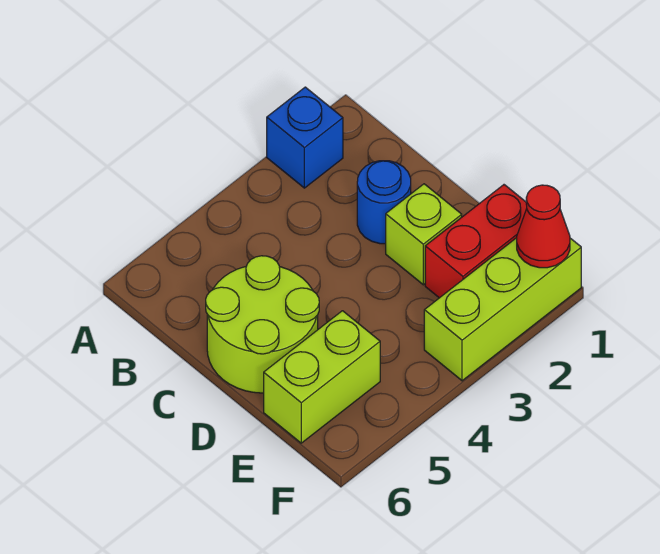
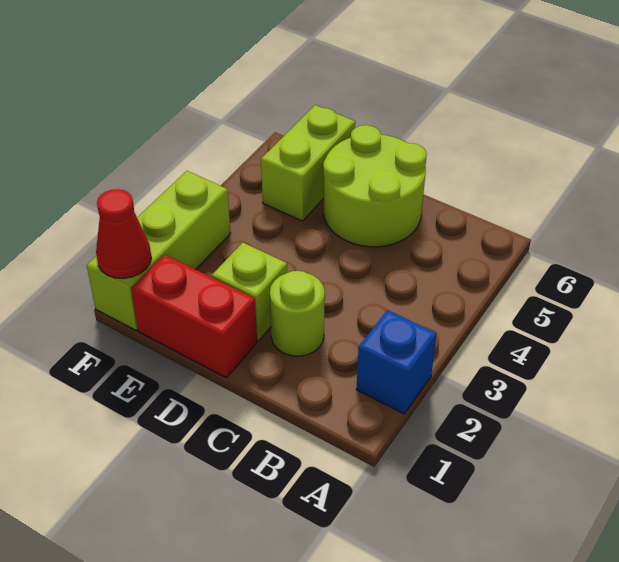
blue round brick C2 level 1 -> lime round brick C2 level 1
red brick E1:E2 level 1 -> red brick D1:E1 level 1

